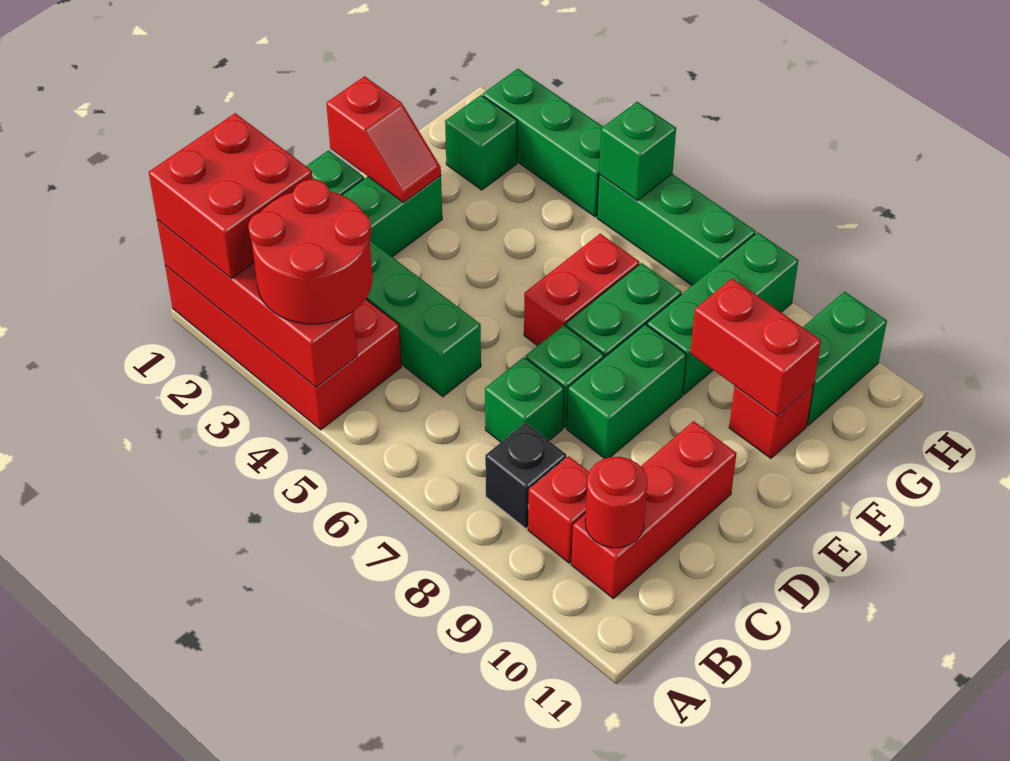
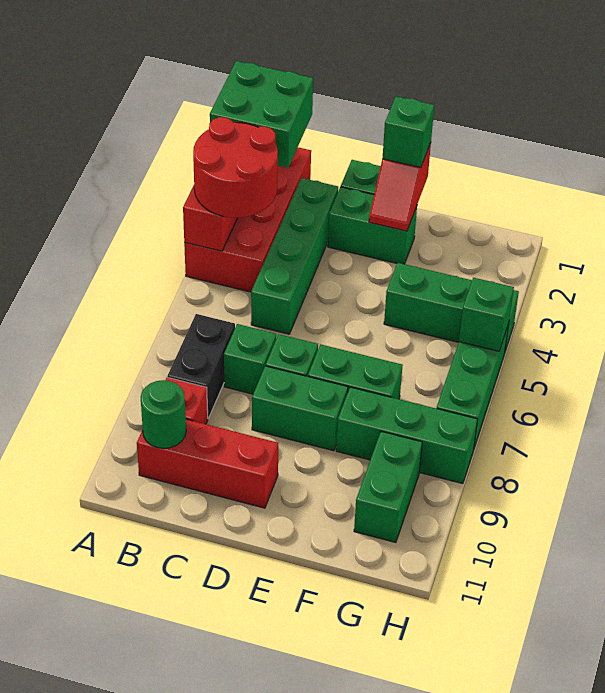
red brick A1:B2 level 3 -> green brick A1:B2 level 3
black brick B8 level 1 -> black brick B7:B8 level 1
red round brick B10 level 2 -> green round brick B10 level 2
red brick E6:F6 level 1 -> none
red brick F9:F10 level 2 -> none
red brick F10 level 1 -> none
green brick G2 level 1 -> green brick E1 level 3
green brick G10:H10 level 1 -> green brick G9:G10 level 1
green brick H2:H4 level 1 -> green brick F4:H4 level 1

